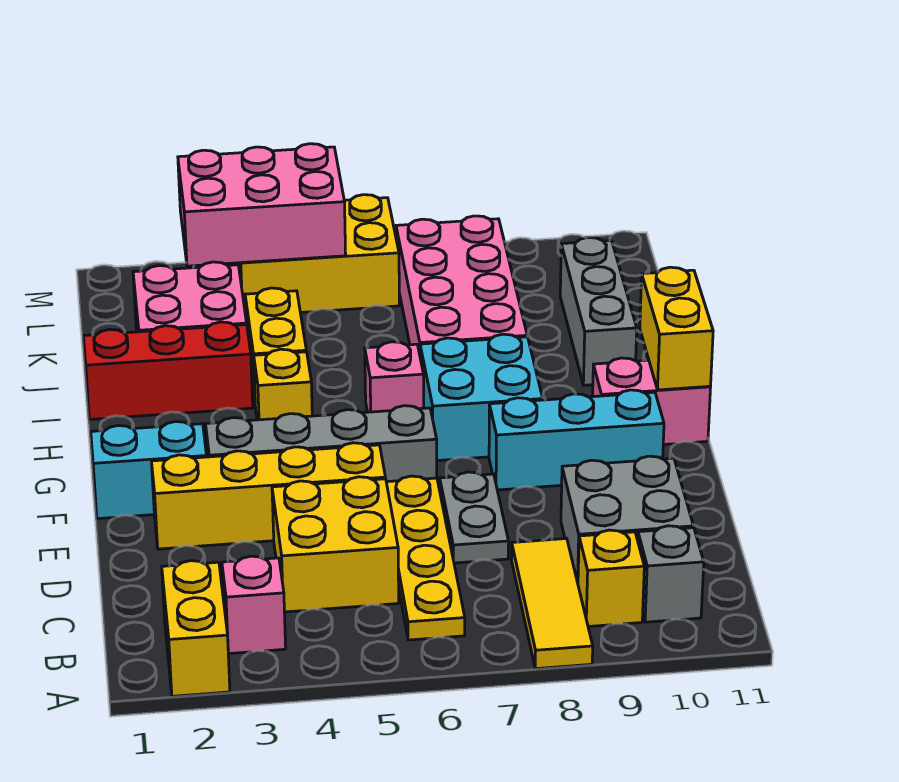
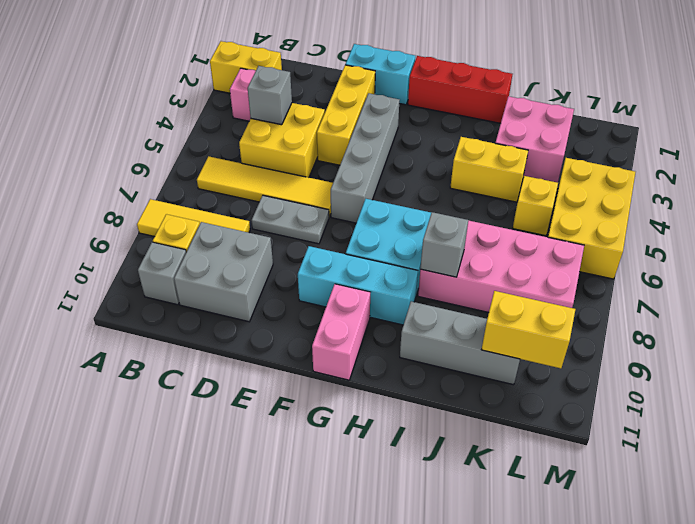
yellow plate B6:E6 level 1 -> yellow tile B6:E6 level 1
none -> grey brick C4 level 2
yellow brick E2:E5 level 1 -> yellow brick E2:E4 level 1
cyan brick F1:F2 level 1 -> cyan brick E1:F1 level 1
cyan brick F8:F10 level 1 -> cyan brick F9:H9 level 1
yellow brick G11:H11 level 2 -> yellow brick K10:L10 level 2
yellow brick H4 level 1 -> yellow brick K5 level 1
pink brick H6 level 1 -> none
red brick I1:I3 level 1 -> red brick G1:I1 level 1
none -> grey brick I8 level 2
pink brick L3:M5 level 2 -> none

